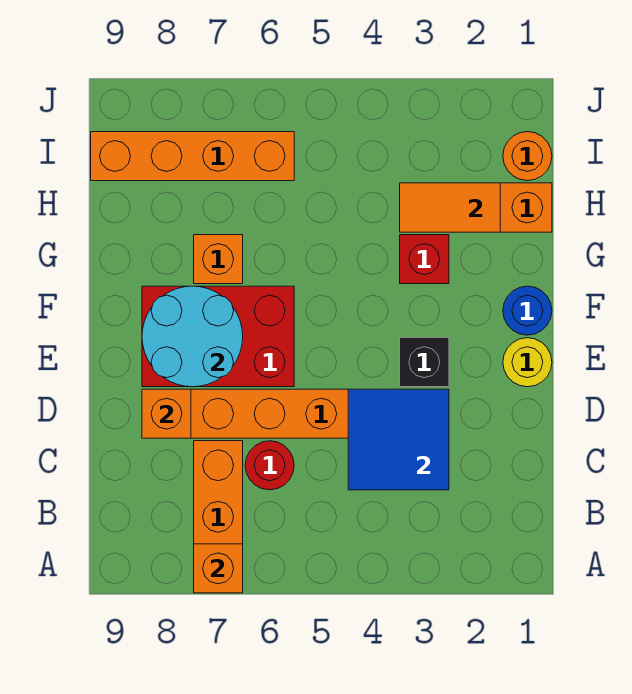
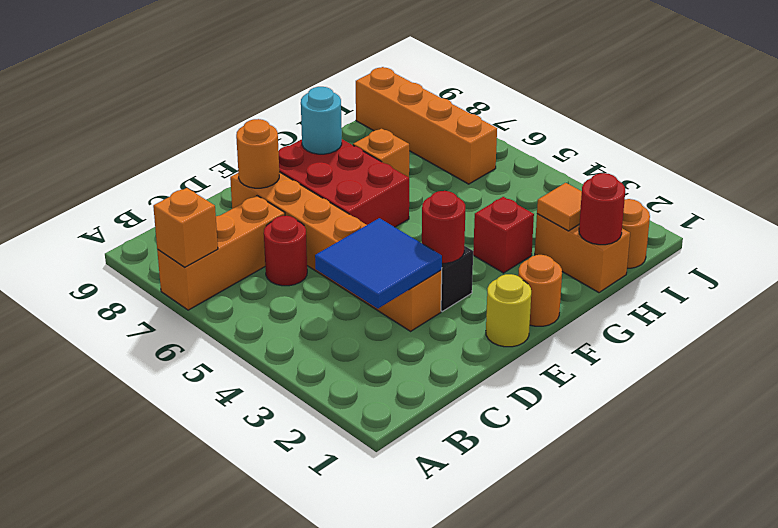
orange brick D8 level 2 -> orange round brick D8 level 2
none -> red round brick E3 level 2
cyan round brick E7:F8 level 2 -> cyan round brick F8 level 2
blue round brick F1 level 1 -> orange round brick F1 level 1
none -> red round brick H1 level 2
orange tile H2:H3 level 2 -> orange tile H2 level 2

